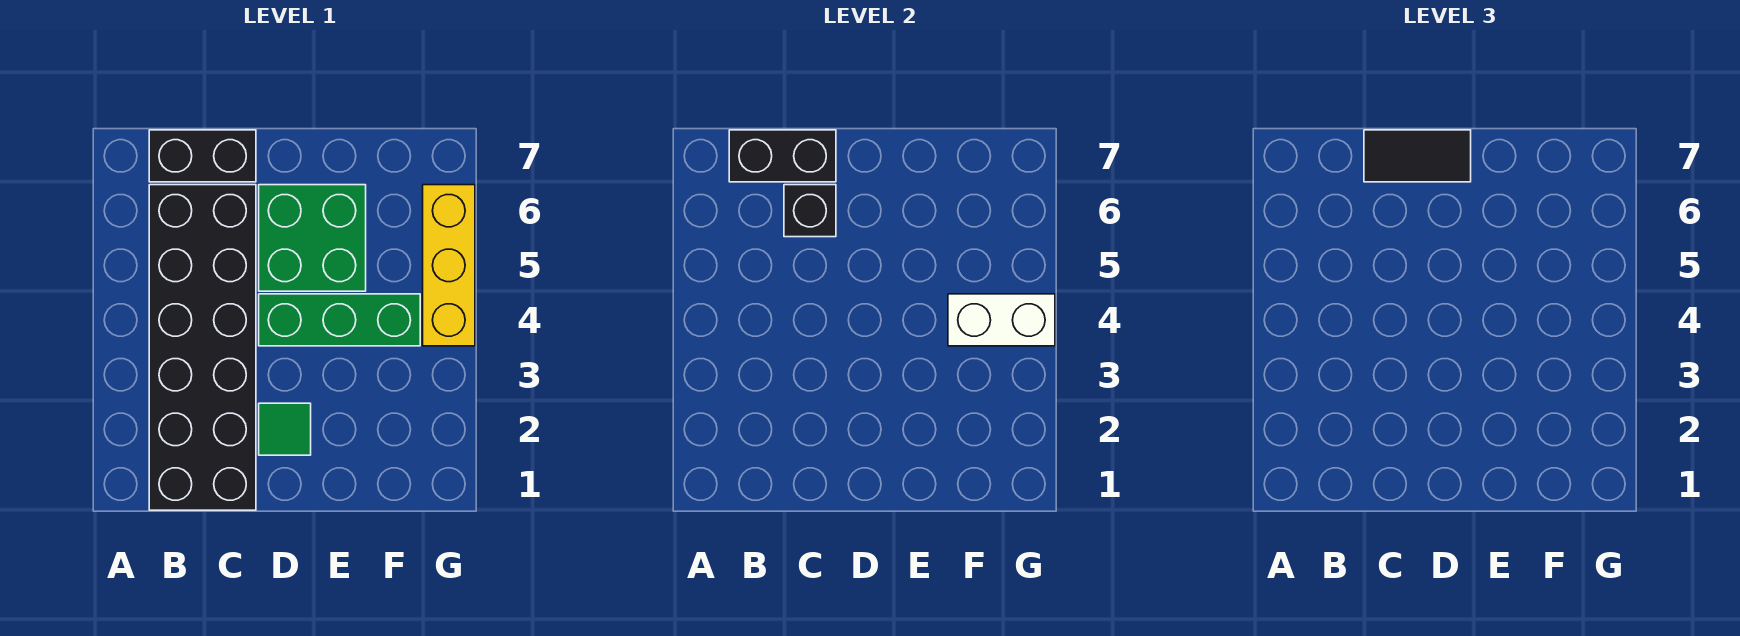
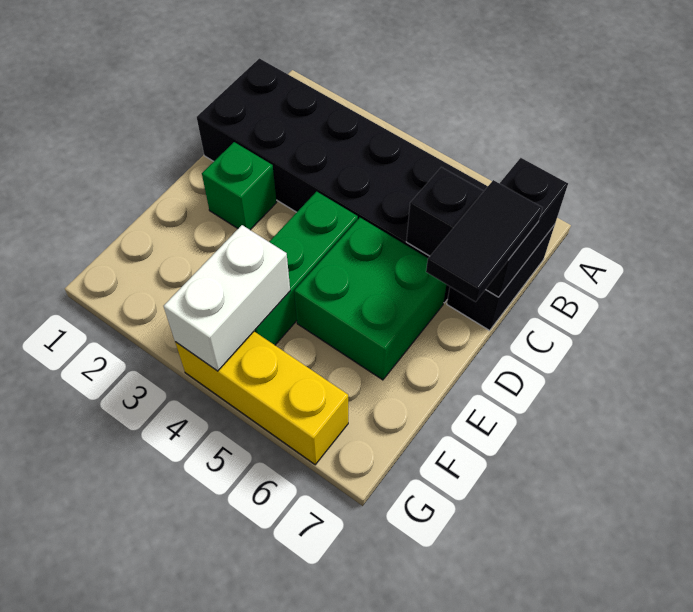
green tile D2 level 1 -> green brick D2 level 1

